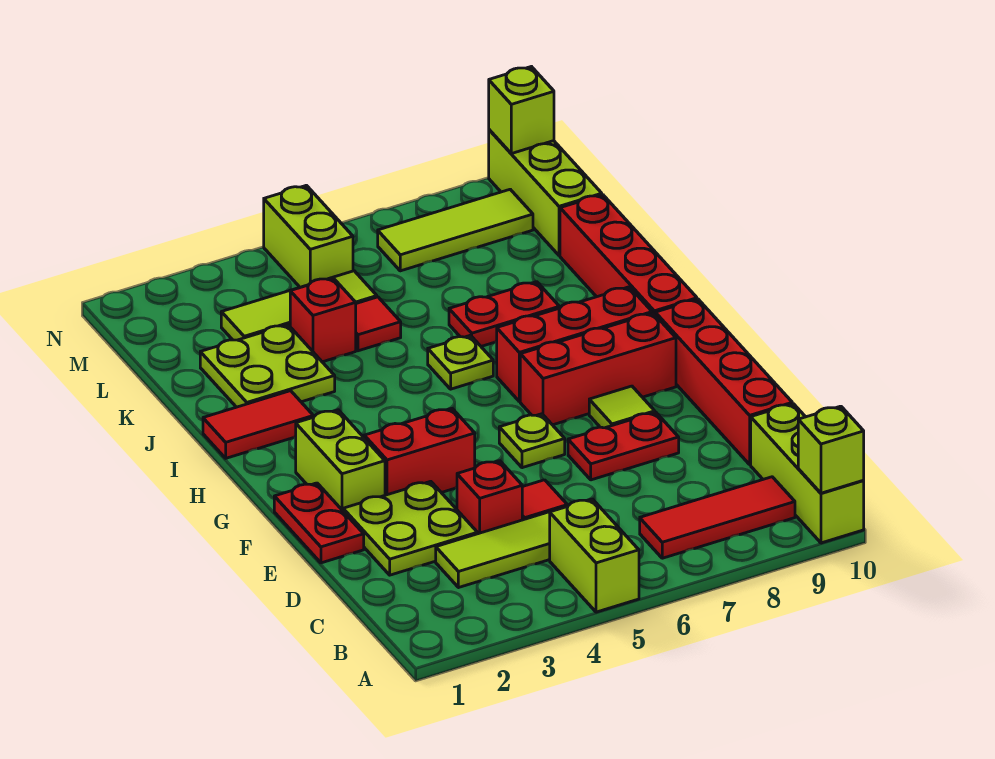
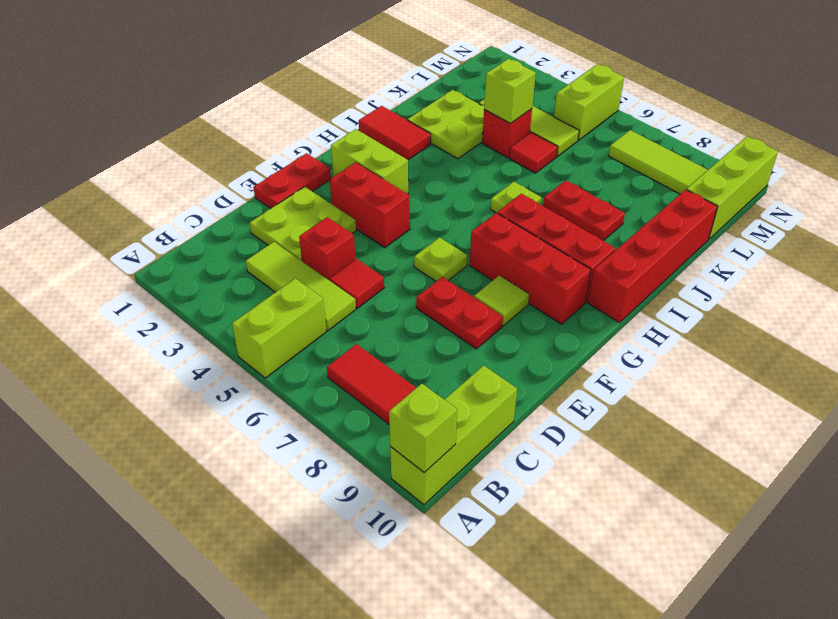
red brick D10:G10 level 1 -> none
lime brick F2:G2 level 1 -> lime brick G2:G3 level 1
lime brick N10 level 2 -> lime brick K4 level 2

